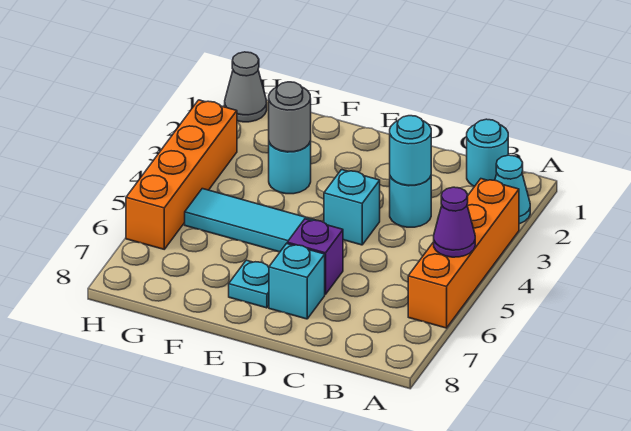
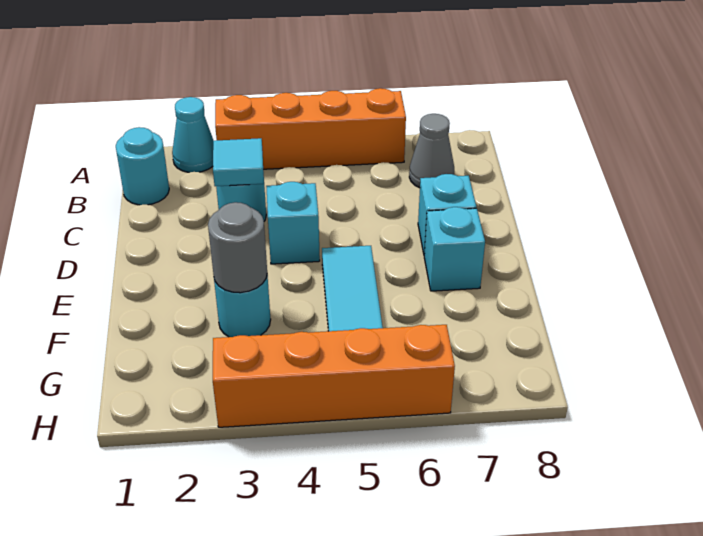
purple cone A5 level 2 -> none
cyan round brick C3 level 2 -> cyan tile C3 level 2
purple brick D6 level 1 -> none
cyan plate E7 level 1 -> cyan brick E7 level 1
grey cone H1 level 1 -> grey cone B7 level 1

